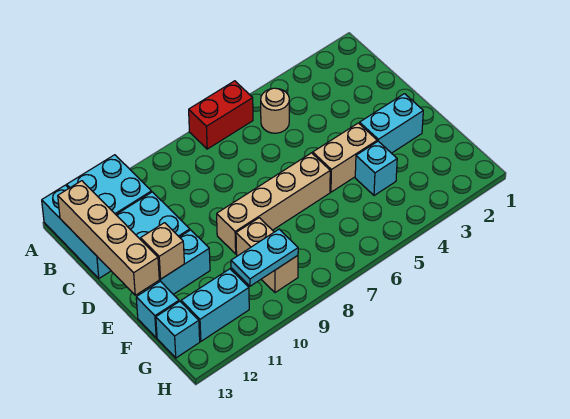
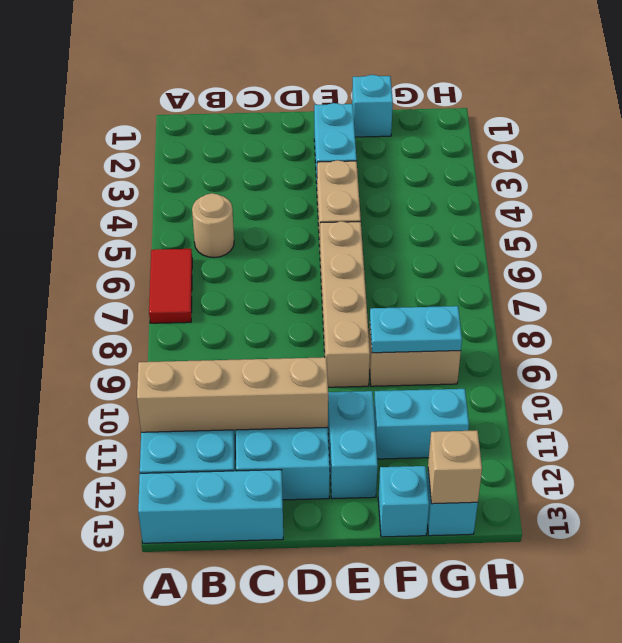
red brick A6:A7 level 1 -> red tile A6:A7 level 1
tan brick B13:E13 level 2 -> tan brick A11:D11 level 2
tan brick E12 level 2 -> tan brick G13 level 2
cyan brick F4 level 1 -> cyan brick F1 level 1
cyan plate G9:G10 level 2 -> cyan plate F9:G9 level 2
cyan brick G11:G12 level 1 -> cyan brick F11:G11 level 1

